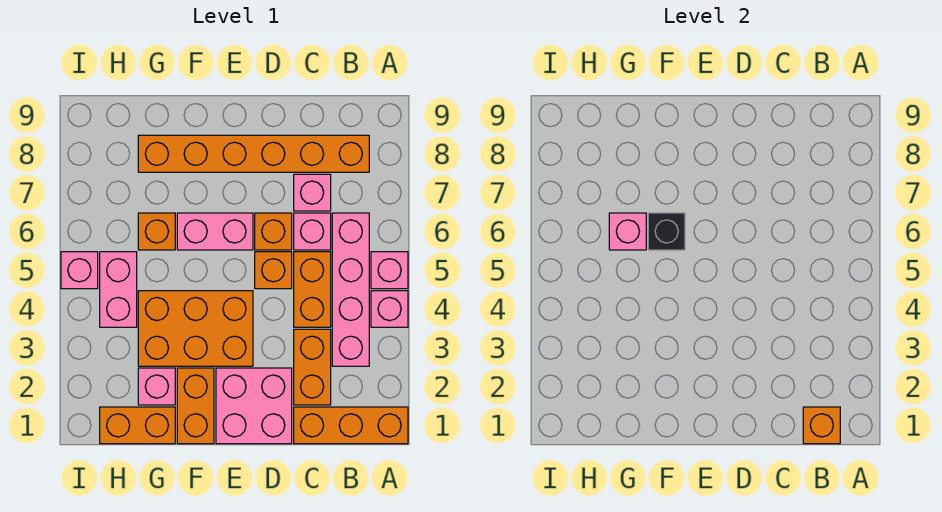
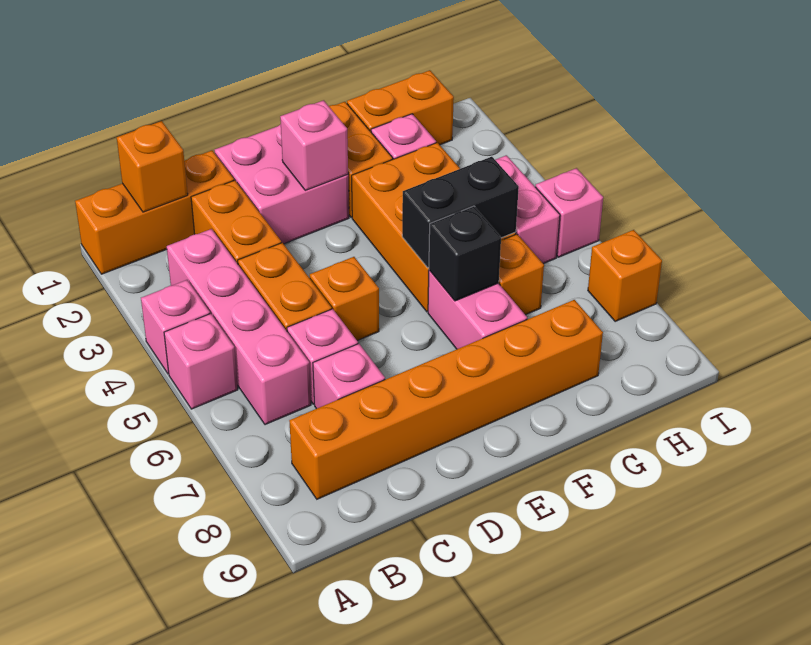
orange brick D6 level 1 -> orange brick I7 level 1
orange brick E3:G4 level 1 -> orange brick F3:G5 level 1
pink brick E6:F6 level 1 -> pink brick F6:F7 level 1
none -> black brick F5:G5 level 2
pink brick G6 level 2 -> pink brick E2 level 2

